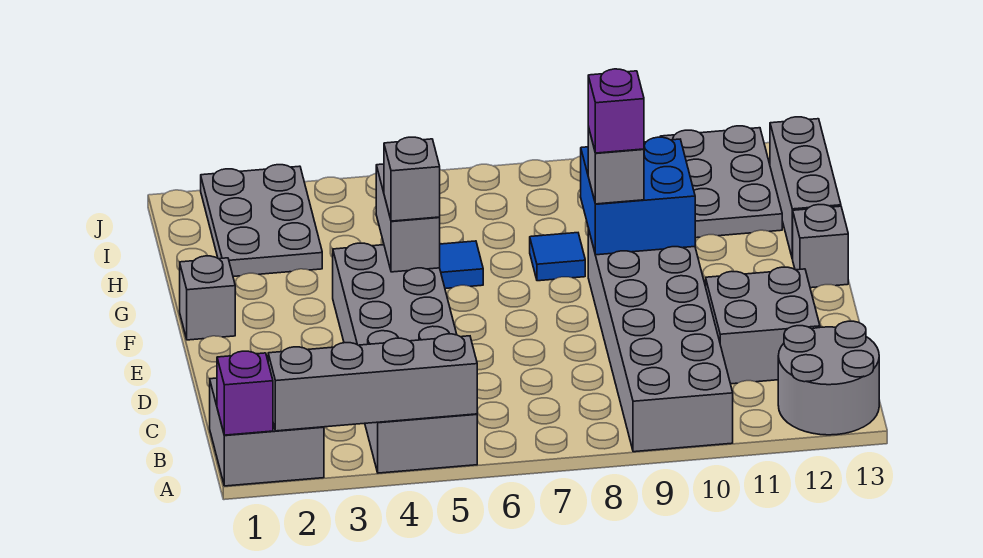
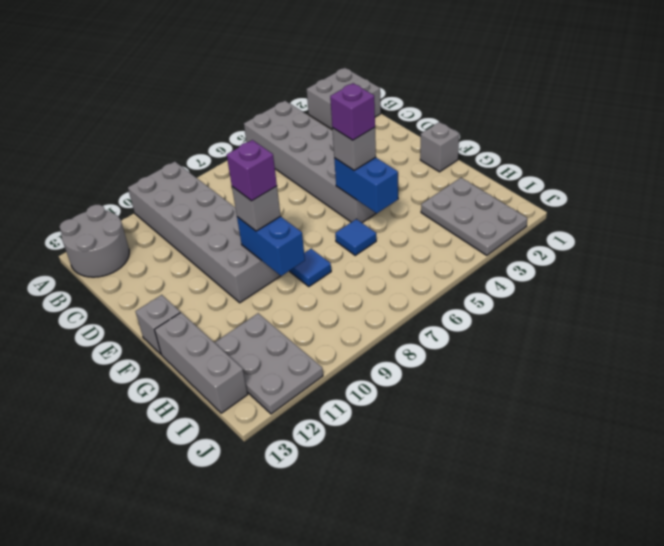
purple brick A1 level 2 -> purple brick F5 level 4
grey brick A2:A5 level 2 -> none
grey brick C11:D12 level 1 -> none
grey brick F5:G5 level 2 -> blue brick F5:G5 level 2
blue brick F9:G10 level 2 -> blue brick F9:G9 level 2

